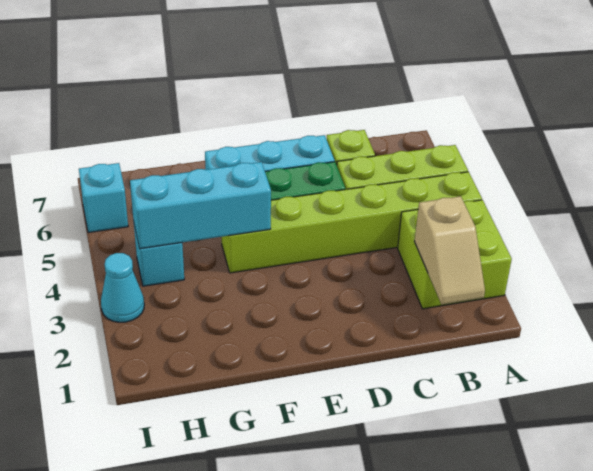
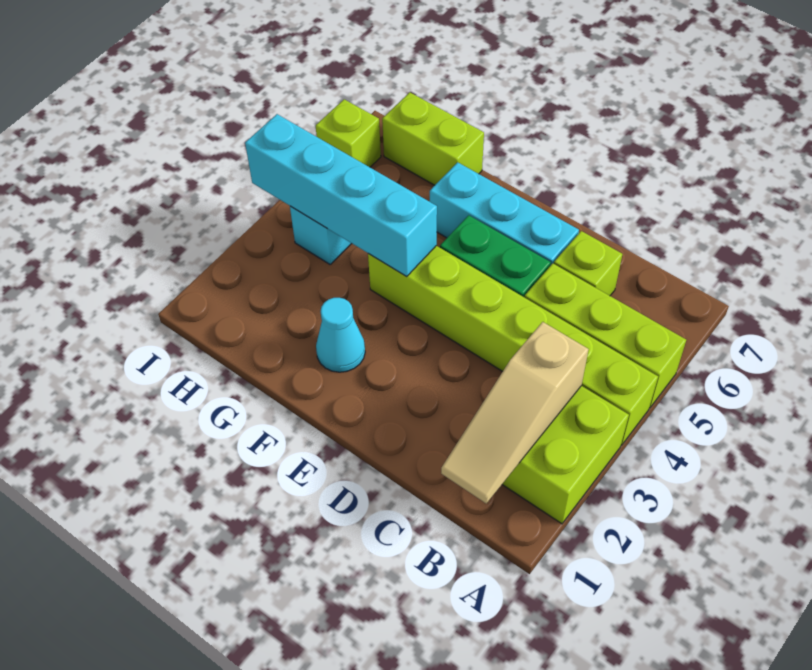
tan slope B1:B2 level 2 top 2 -> tan slope B1:B3 level 2 top 3
cyan brick F4:H4 level 2 -> cyan brick F4:I4 level 2
none -> lime brick G7:H7 level 1
cyan cone I3 level 1 -> cyan cone F2 level 1
cyan brick I6 level 1 -> lime brick I6 level 1

